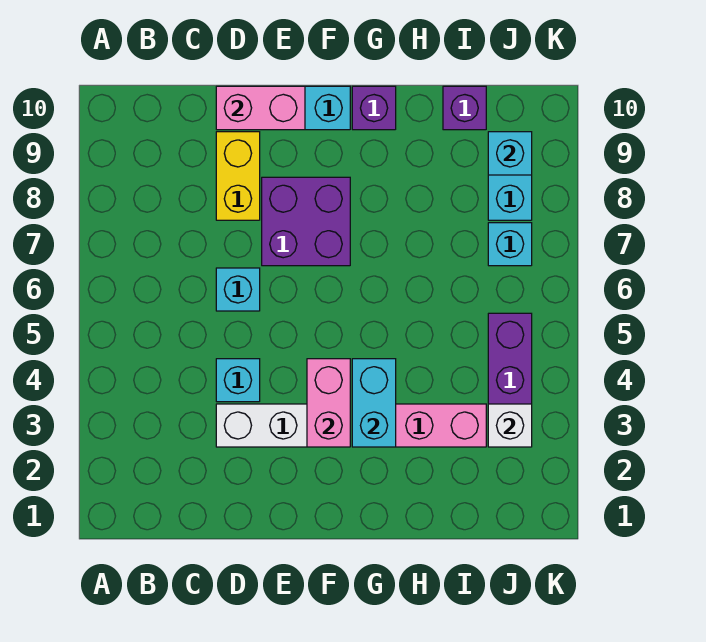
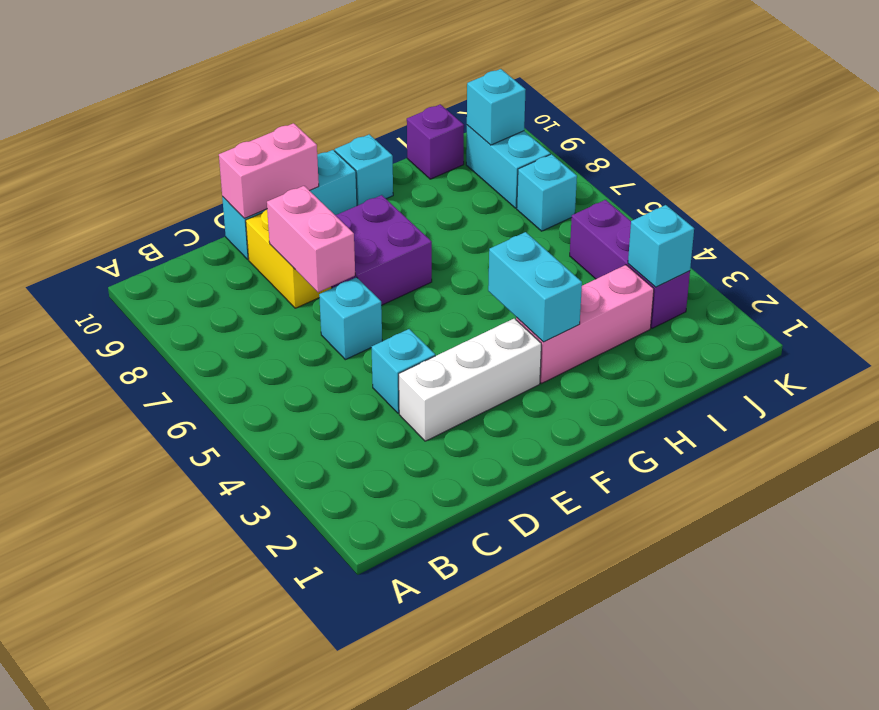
pink brick F3:F4 level 2 -> pink brick D7:D8 level 2
purple brick G10 level 1 -> cyan brick G10 level 1
white brick J3 level 2 -> cyan brick J3 level 2

